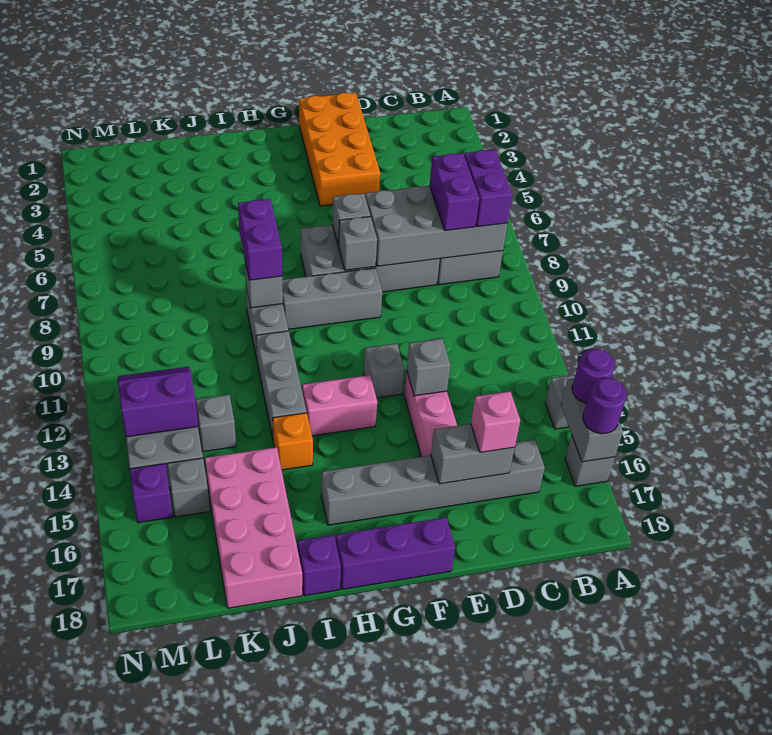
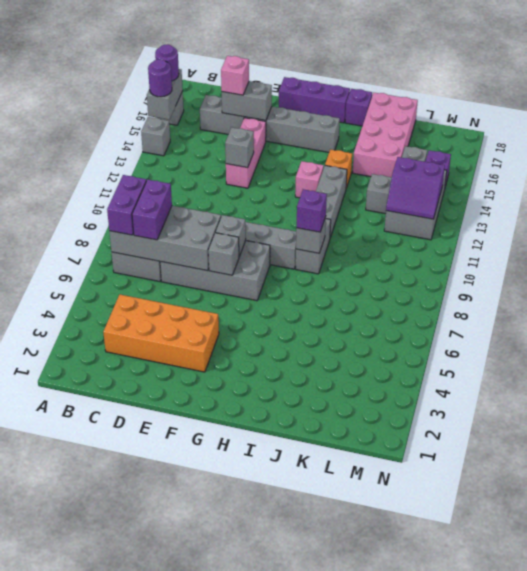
orange brick E1:F4 level 1 -> orange brick C3:F4 level 1
grey brick F12 level 1 -> none
pink brick G13:H13 level 1 -> pink brick H13 level 1
purple brick I8:I9 level 3 -> purple brick I9 level 3

